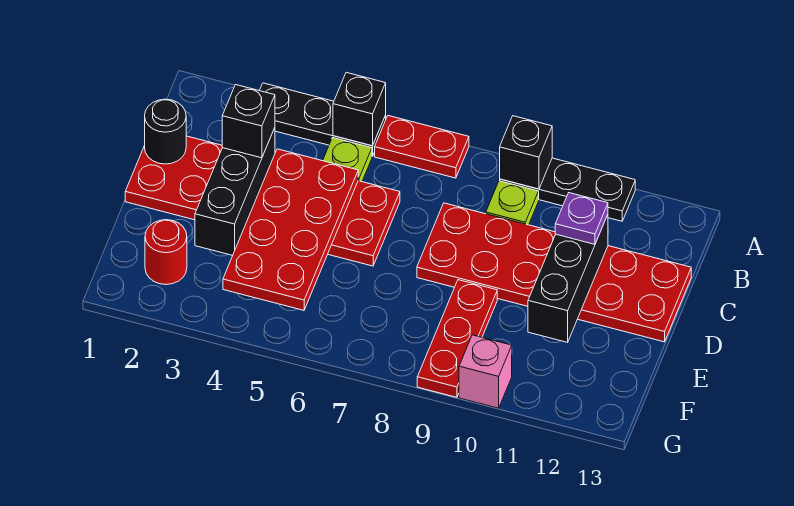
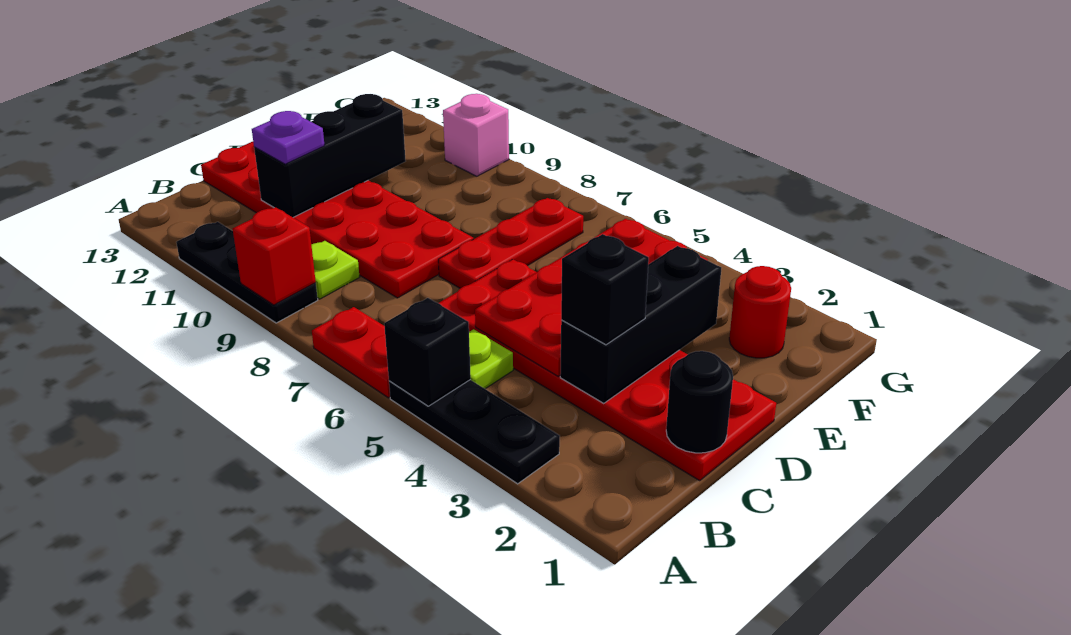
black brick A9 level 2 -> red brick A9 level 2
red plate E9:G9 level 1 -> red plate D7:F7 level 1

